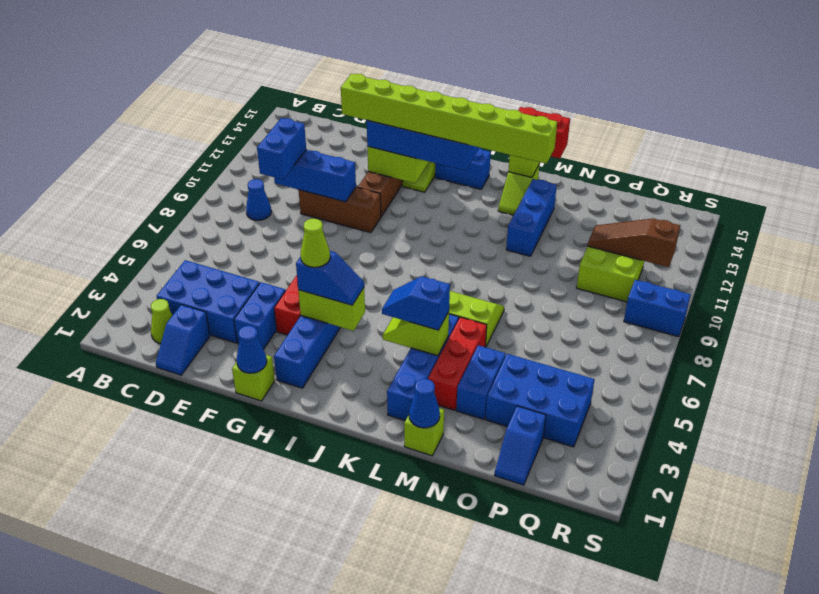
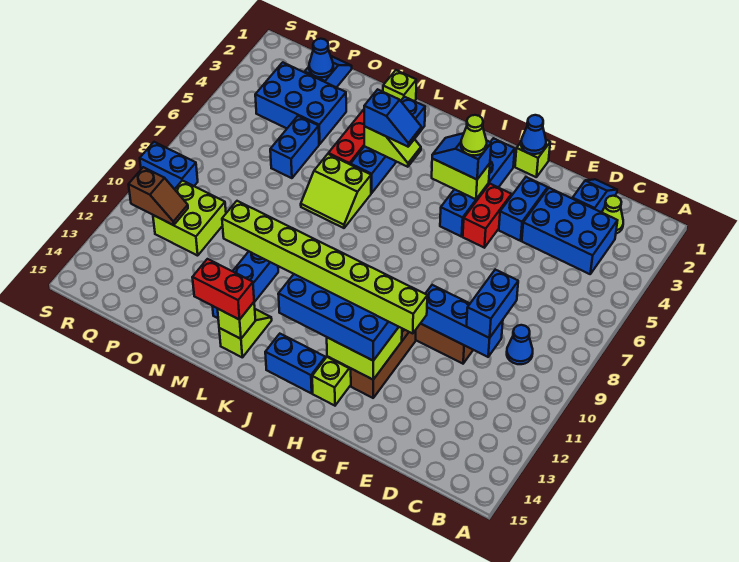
blue cone M1 level 2 -> blue cone P2 level 2
blue brick N3:N4 level 1 -> blue brick O5:O6 level 1
brown slope P11:R11 level 2 top R -> brown slope Q11:R11 level 2 top R

